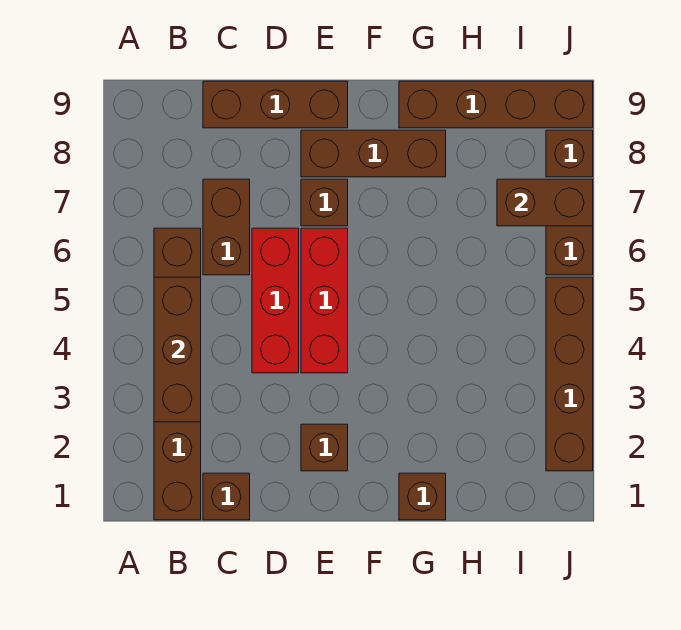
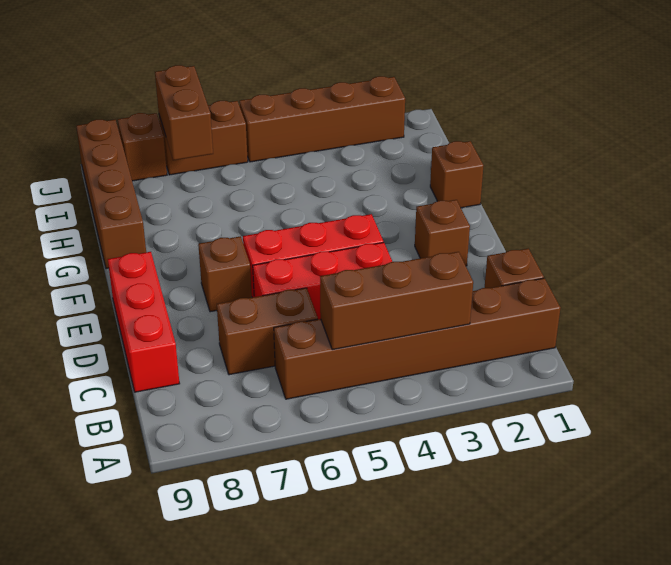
brown brick C9:E9 level 1 -> red brick C9:E9 level 1
brown brick E8:G8 level 1 -> none

